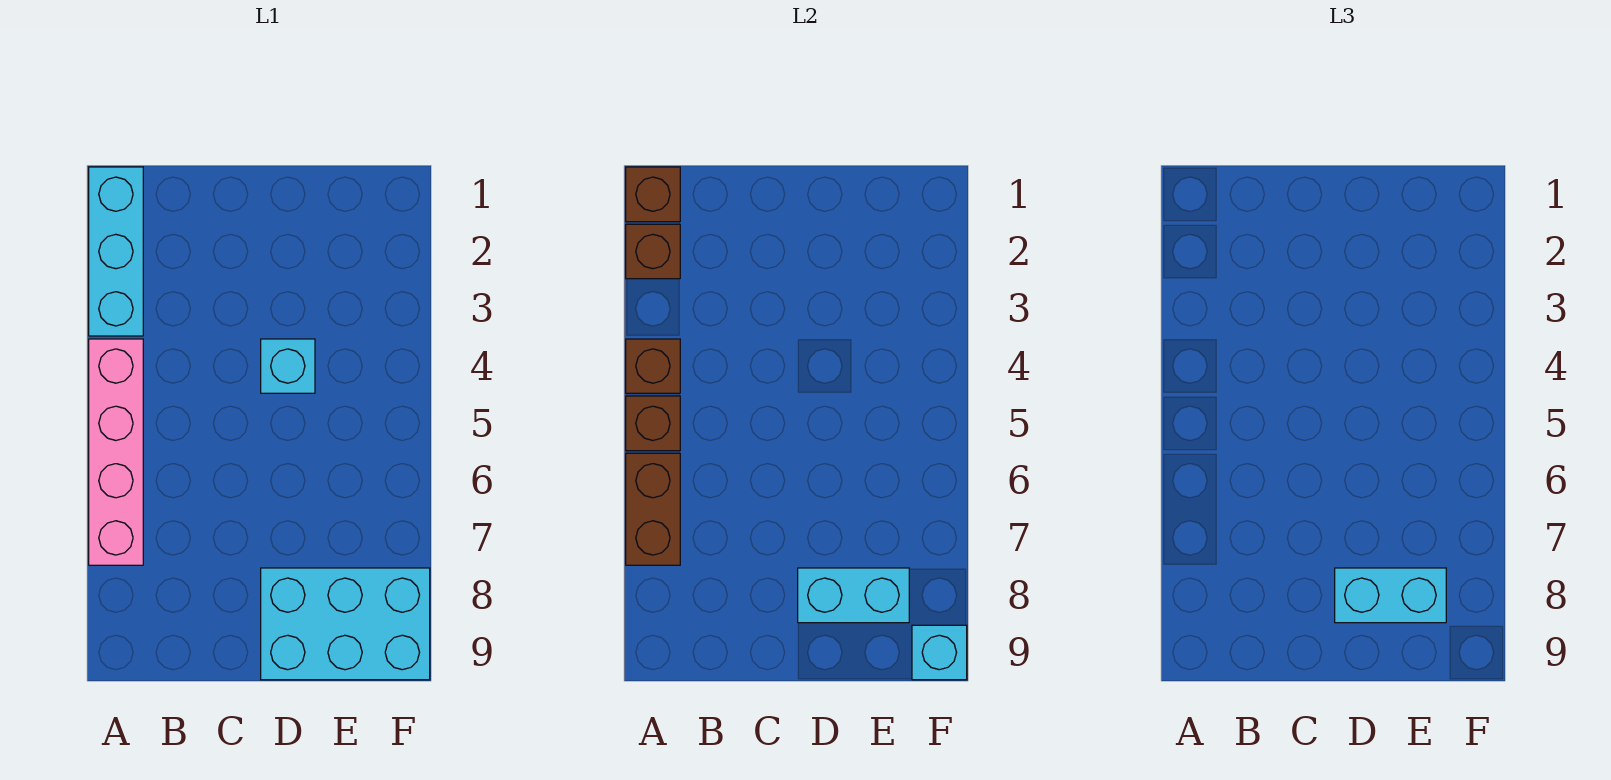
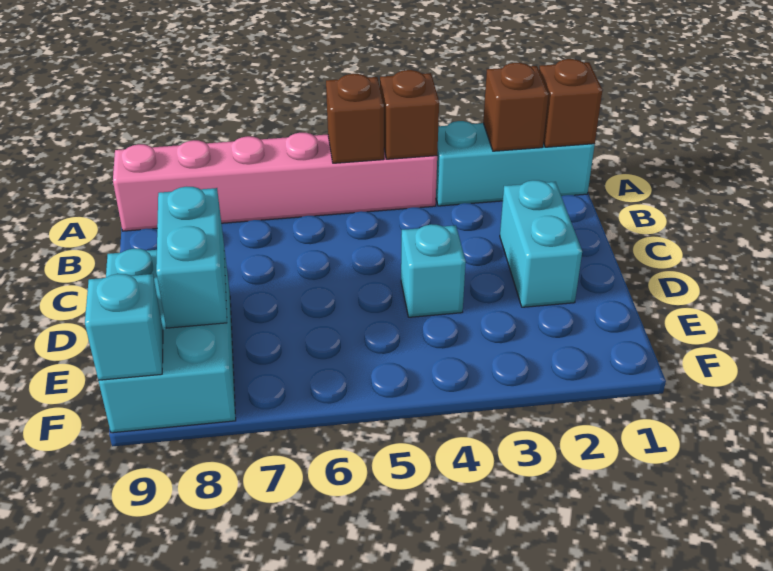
pink brick A4:A7 level 1 -> pink brick A4:A9 level 1
brown brick A6:A7 level 2 -> none
cyan brick D8:E8 level 3 -> cyan brick C2:D2 level 1

